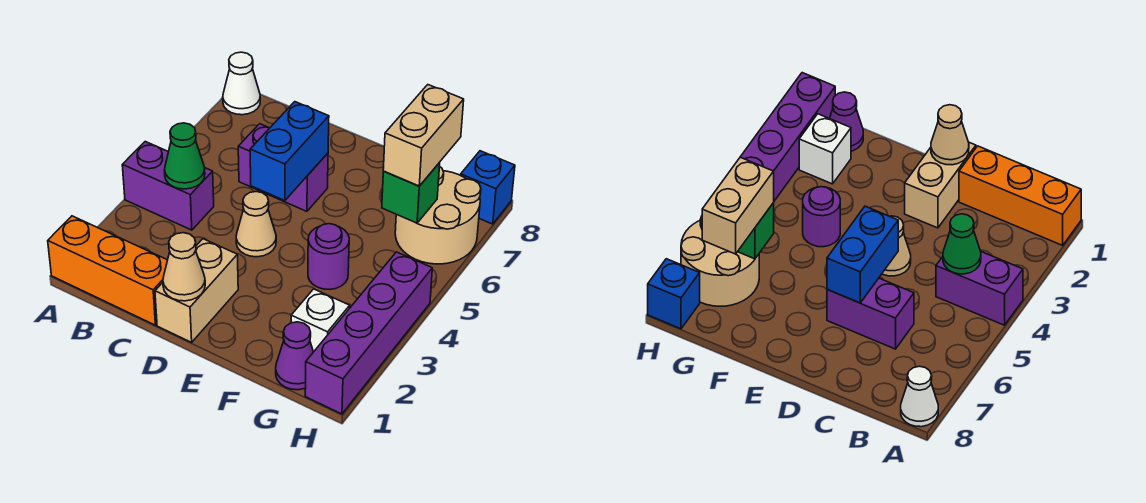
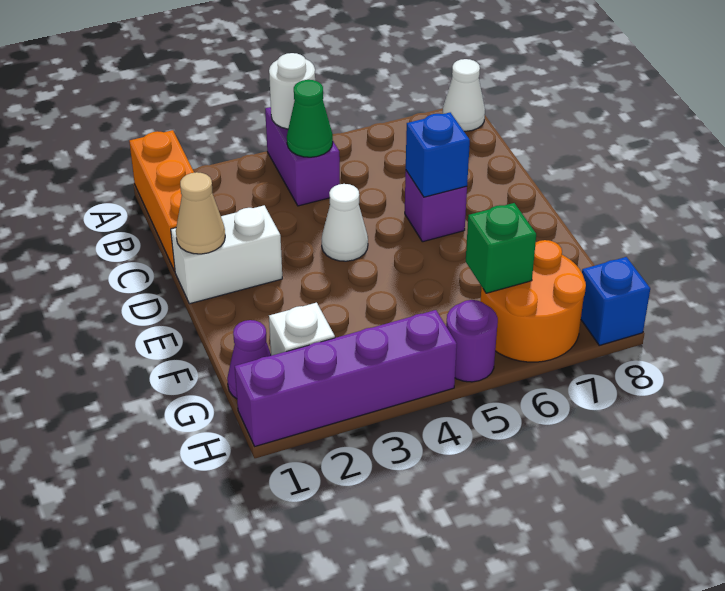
none -> white round brick A4 level 2
purple brick C6:D6 level 1 -> purple brick D6 level 1
tan brick D1:D2 level 1 -> white brick D1:D2 level 1
tan cone D4 level 1 -> white cone D4 level 1
blue brick D5:D6 level 2 -> blue brick D6 level 2
purple round brick F4 level 1 -> purple round brick H5 level 1
tan round brick G6:H7 level 1 -> orange round brick G6:H7 level 1
tan brick G6:G7 level 3 -> none

